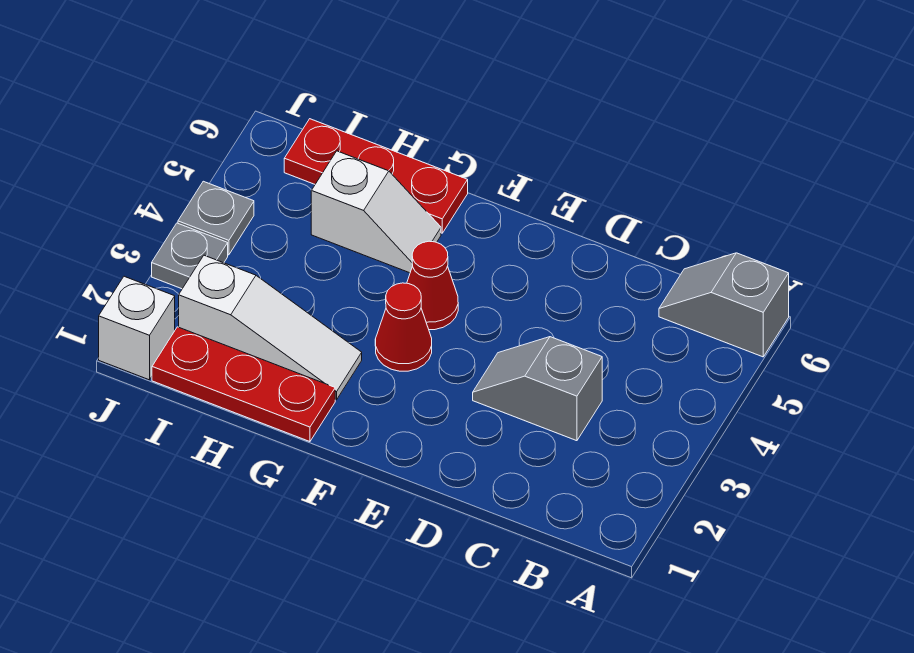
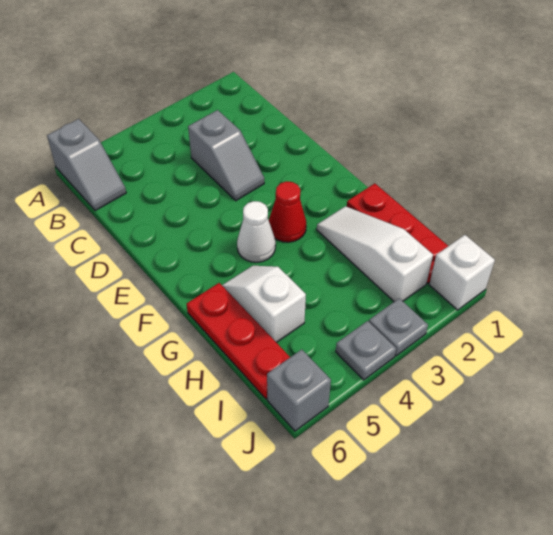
red cone F4 level 1 -> white cone F4 level 1
none -> grey brick J6 level 1

